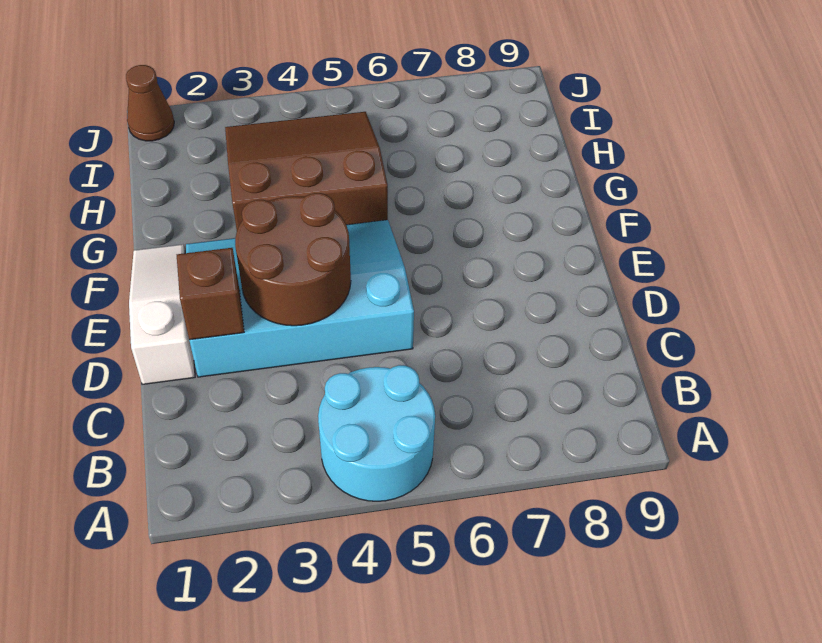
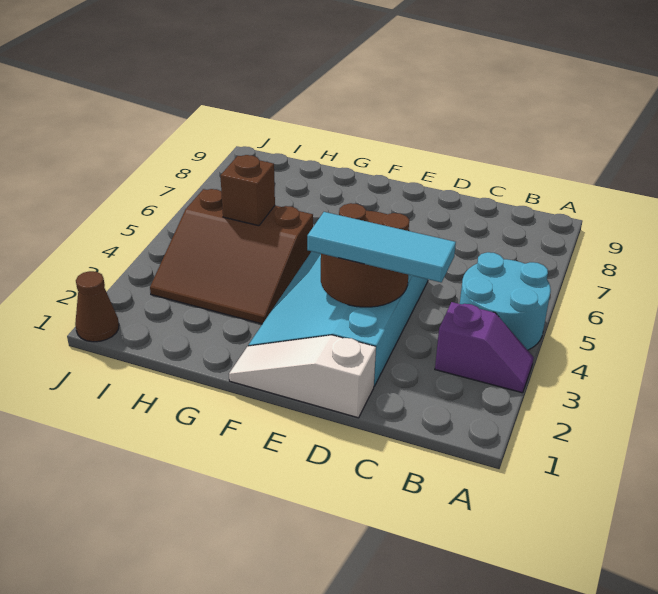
none -> purple slope A3:B3 level 1 top B
none -> cyan tile C3:E3 level 3
brown brick D2 level 2 -> brown brick H5 level 2
brown slope G3:I5 level 1 top G -> brown slope G3:I5 level 1 top 5

